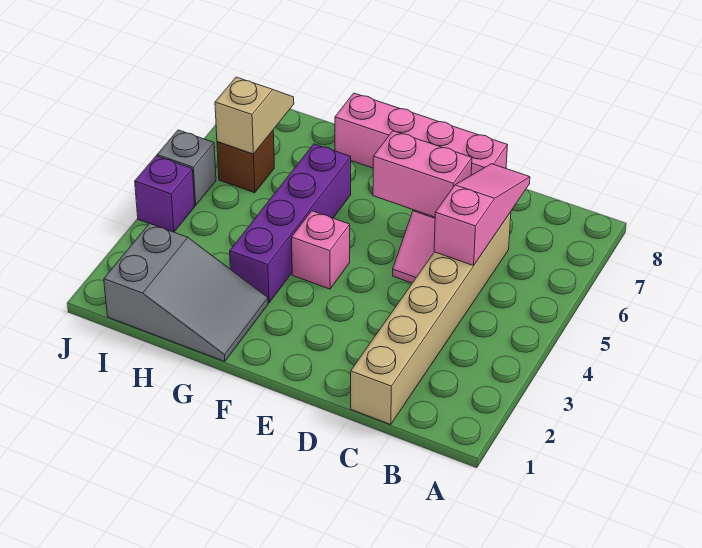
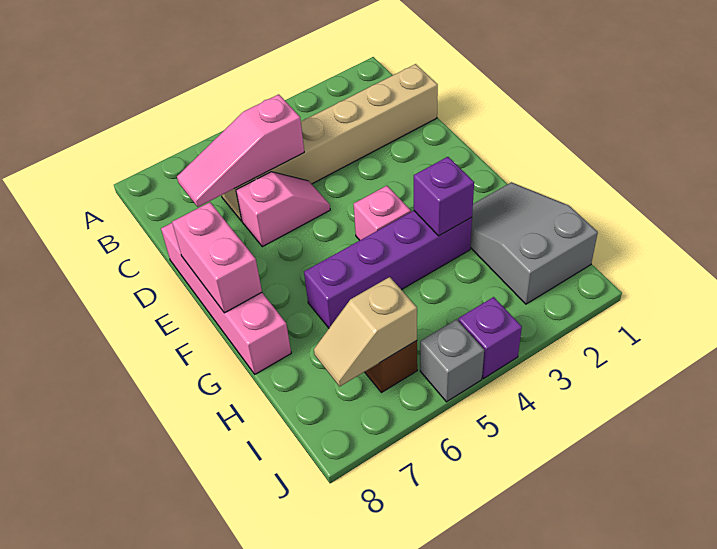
pink brick D6:E6 level 2 -> pink brick E8:F8 level 2
none -> purple brick G3 level 2

